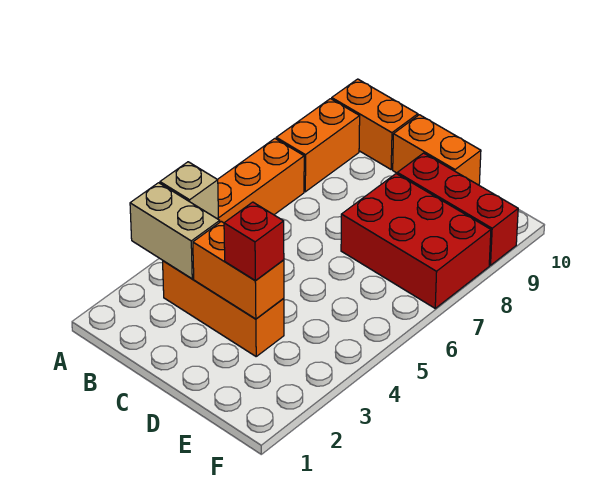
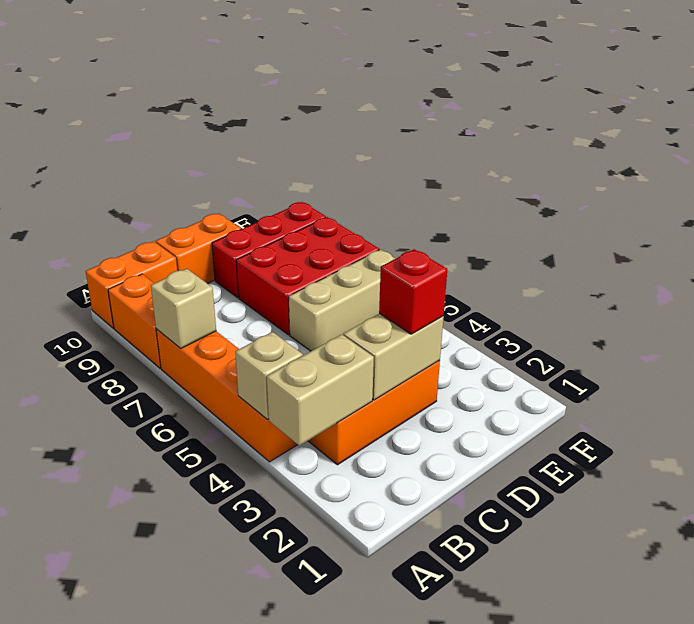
none -> tan brick A7 level 2
orange brick C3:D3 level 2 -> tan brick C3:D3 level 2
none -> tan brick D6:F6 level 1

